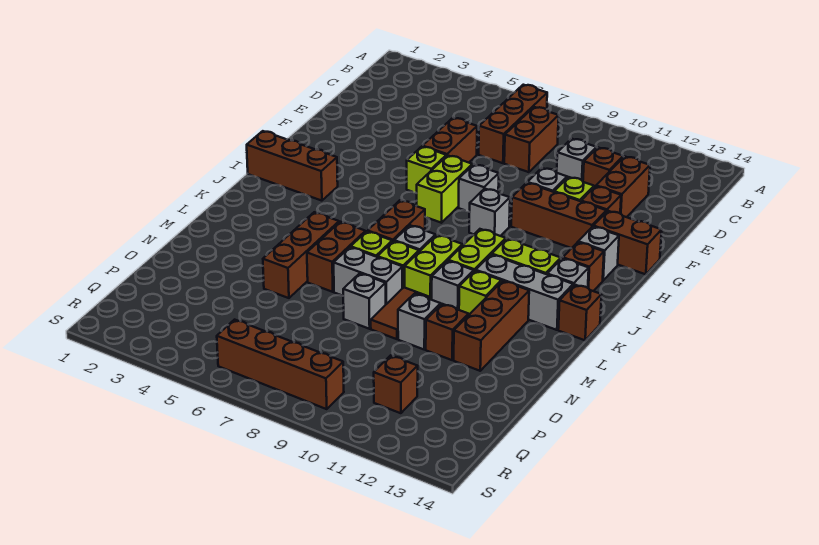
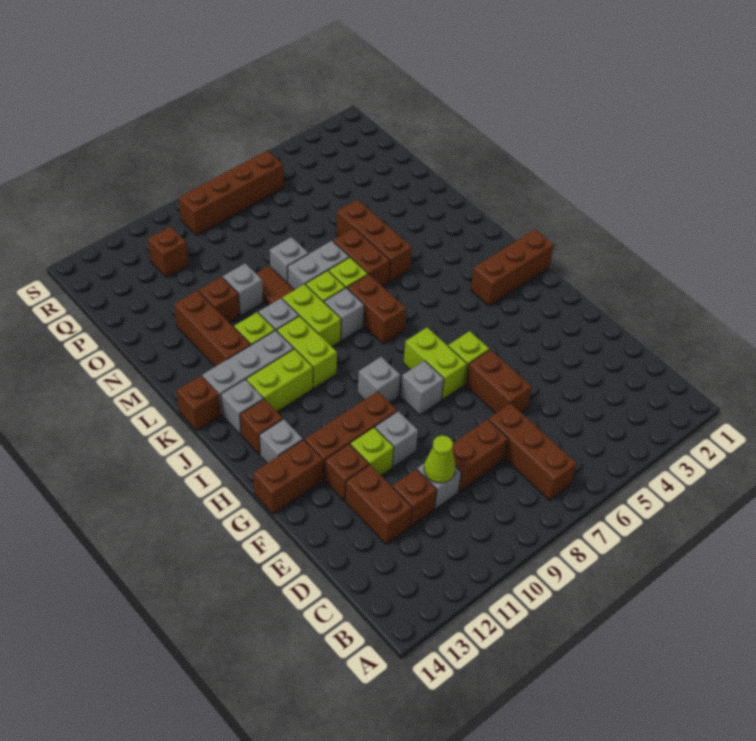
brown brick C8:D8 level 1 -> brown brick D8:D9 level 1
none -> lime cone D10 level 2

